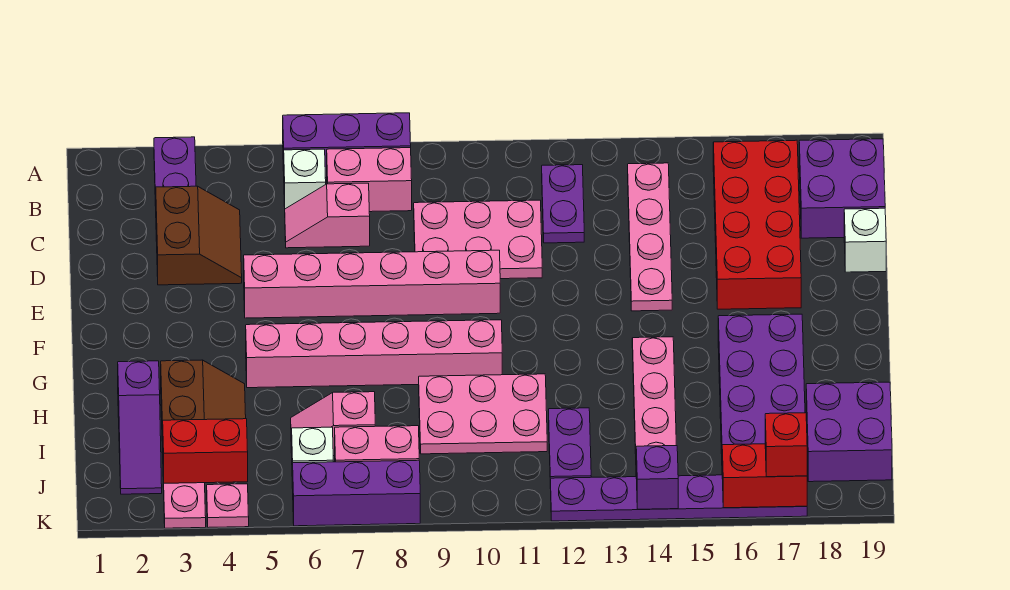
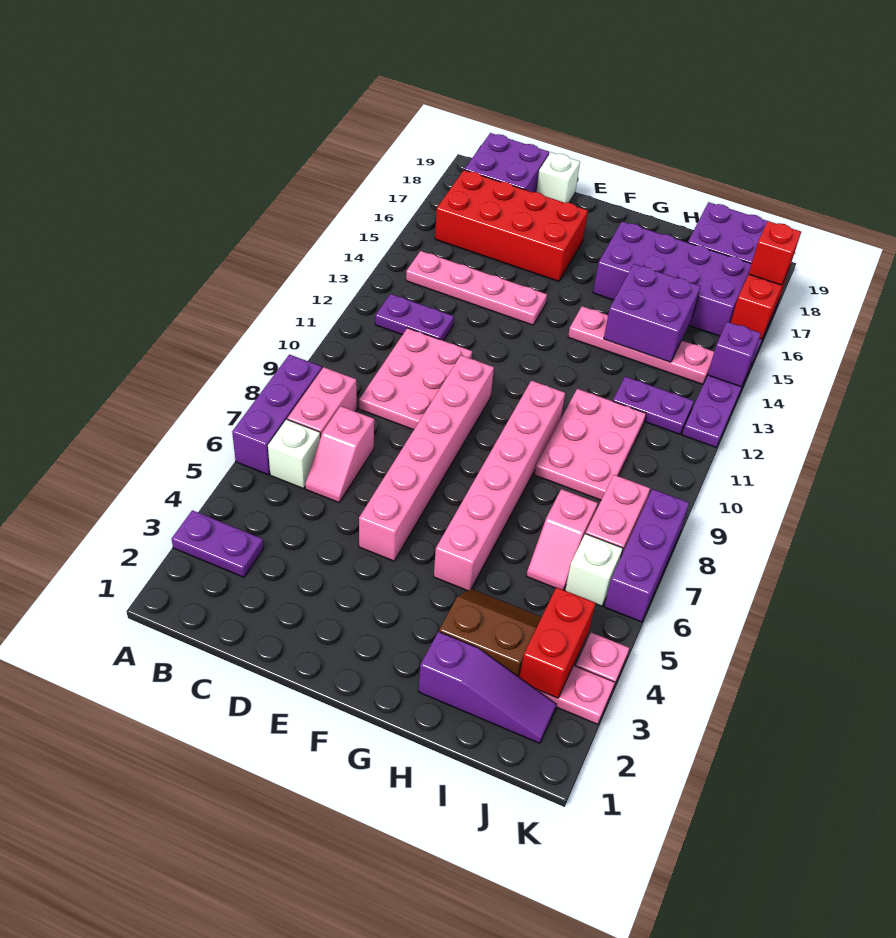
brown slope C3:D4 level 1 top 3 -> none
none -> purple brick H14:I15 level 2

